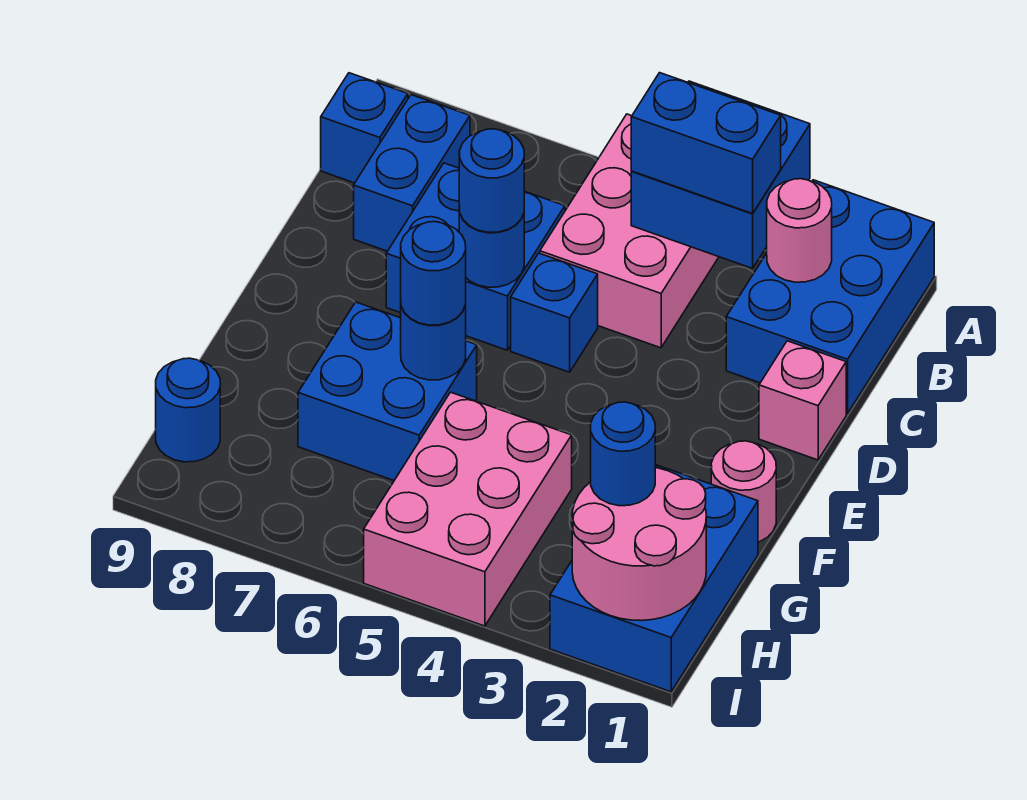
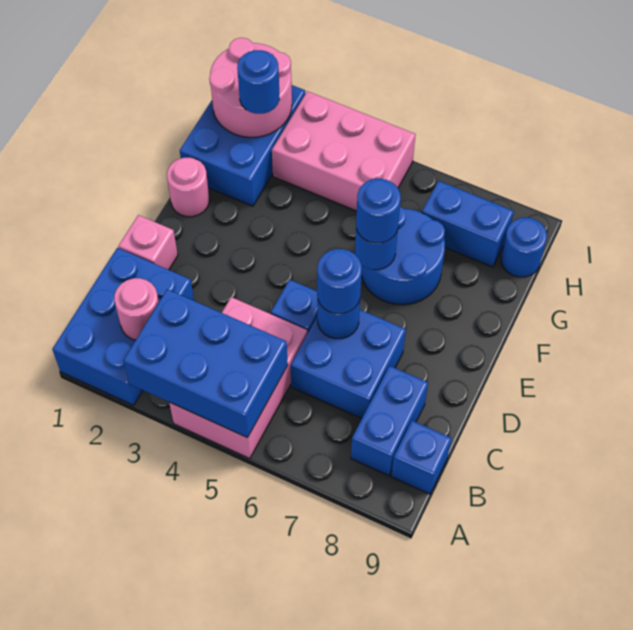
blue brick A3:B4 level 2 -> blue brick A3:B5 level 2
blue brick B3:B4 level 3 -> blue brick H7:H8 level 1
blue brick F6:G7 level 1 -> blue round brick F6:G7 level 1
pink brick G4:I5 level 1 -> pink brick H3:I5 level 1

